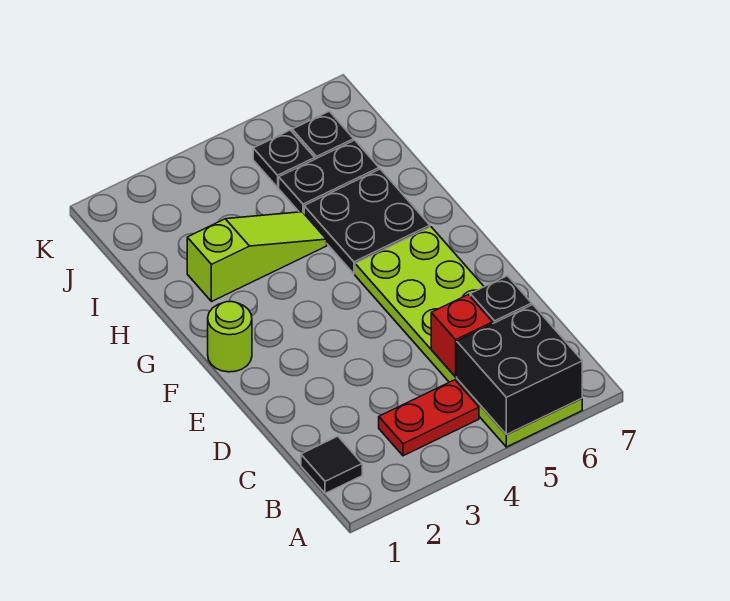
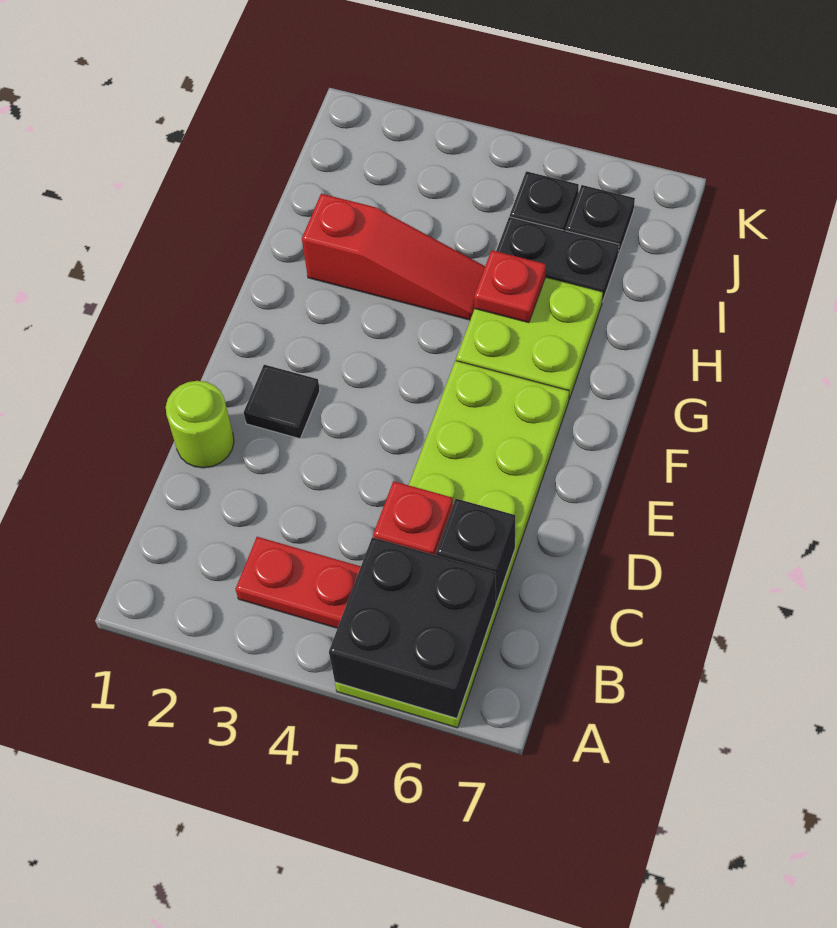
black tile B1 level 1 -> black tile E2 level 1
lime round brick F1 level 1 -> lime round brick D1 level 1
black plate G5:H6 level 1 -> lime plate G5:H6 level 1
lime slope H2:H4 level 1 top 2 -> red slope H2:H4 level 1 top 2
none -> red plate H5 level 2

